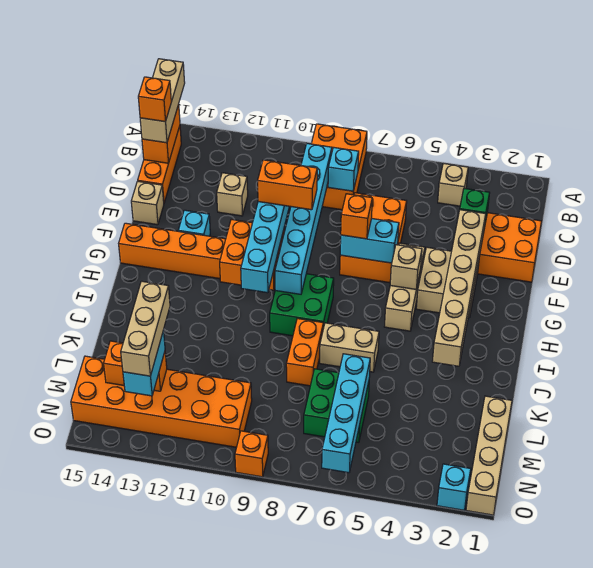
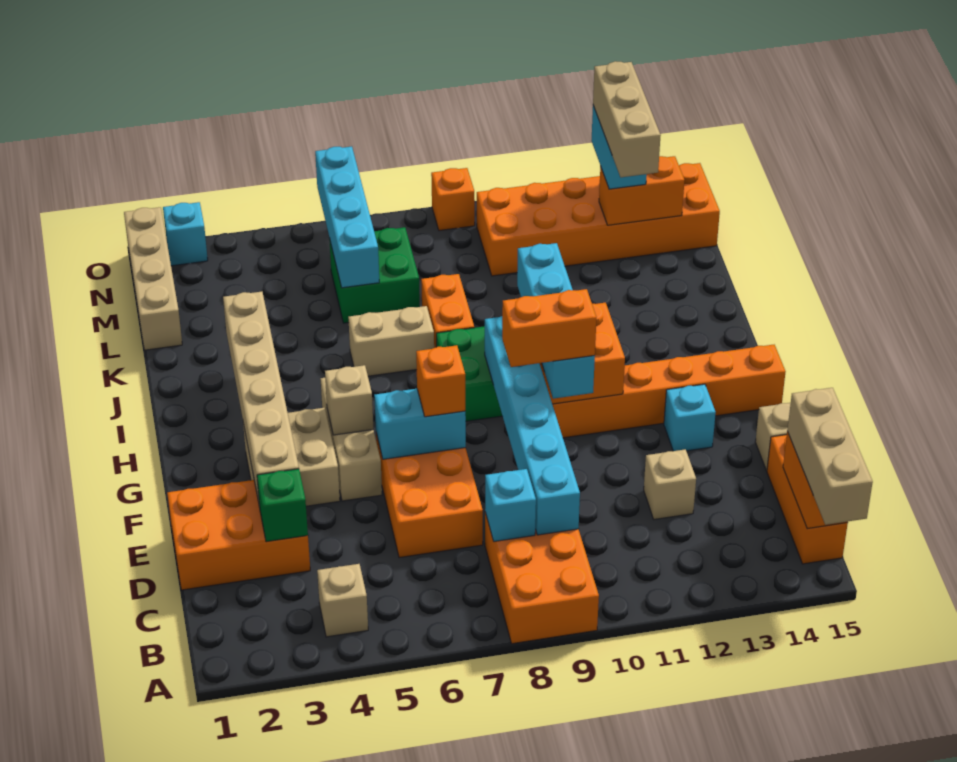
orange brick C15 level 4 -> none

